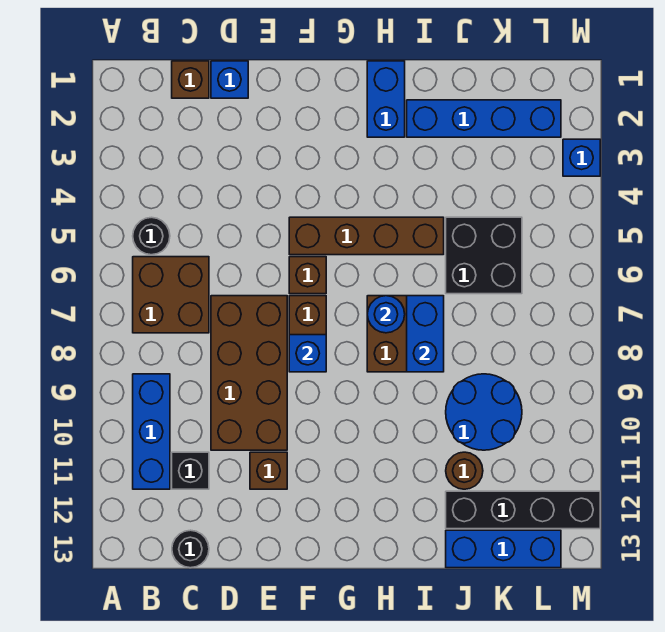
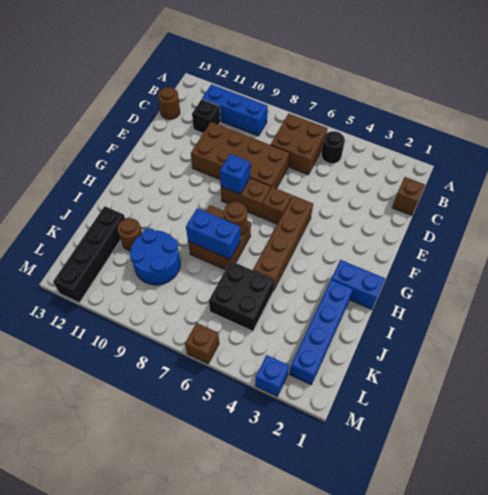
black round brick C13 level 1 -> brown round brick C13 level 1
blue brick D1 level 1 -> none
brown brick E11 level 1 -> brown brick M6 level 1
blue round brick H7 level 2 -> brown round brick H7 level 2
blue brick J13:L13 level 1 -> none

